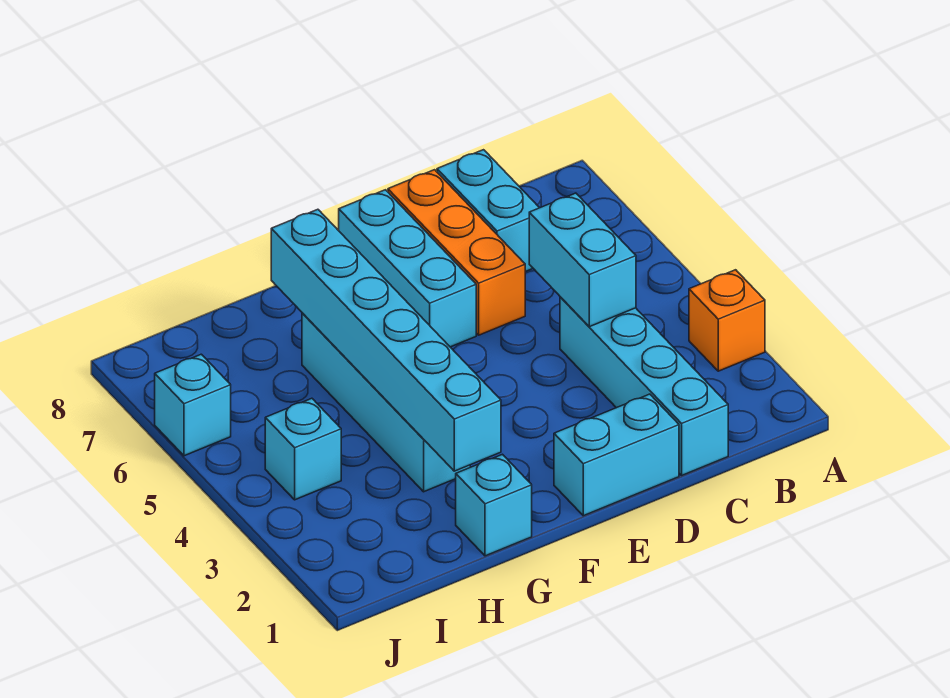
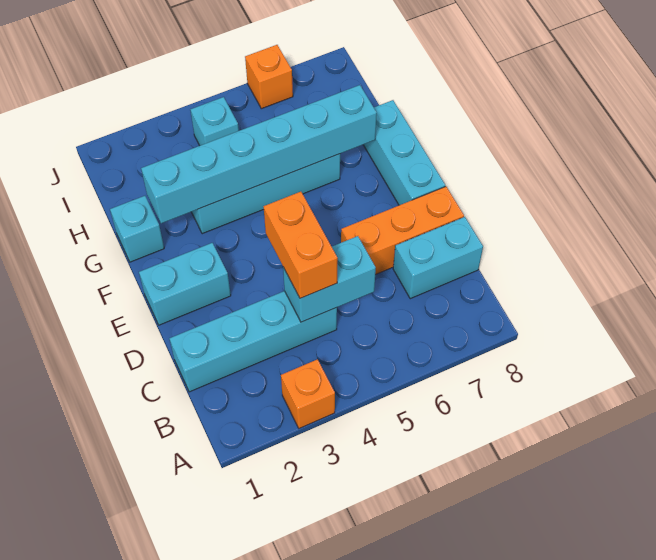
none -> orange brick C4:D4 level 3
cyan brick D1:E1 level 1 -> cyan brick E1:E2 level 1
cyan brick E6:E8 level 1 -> cyan brick E8:G8 level 1
cyan brick J6 level 1 -> orange brick J6 level 1

